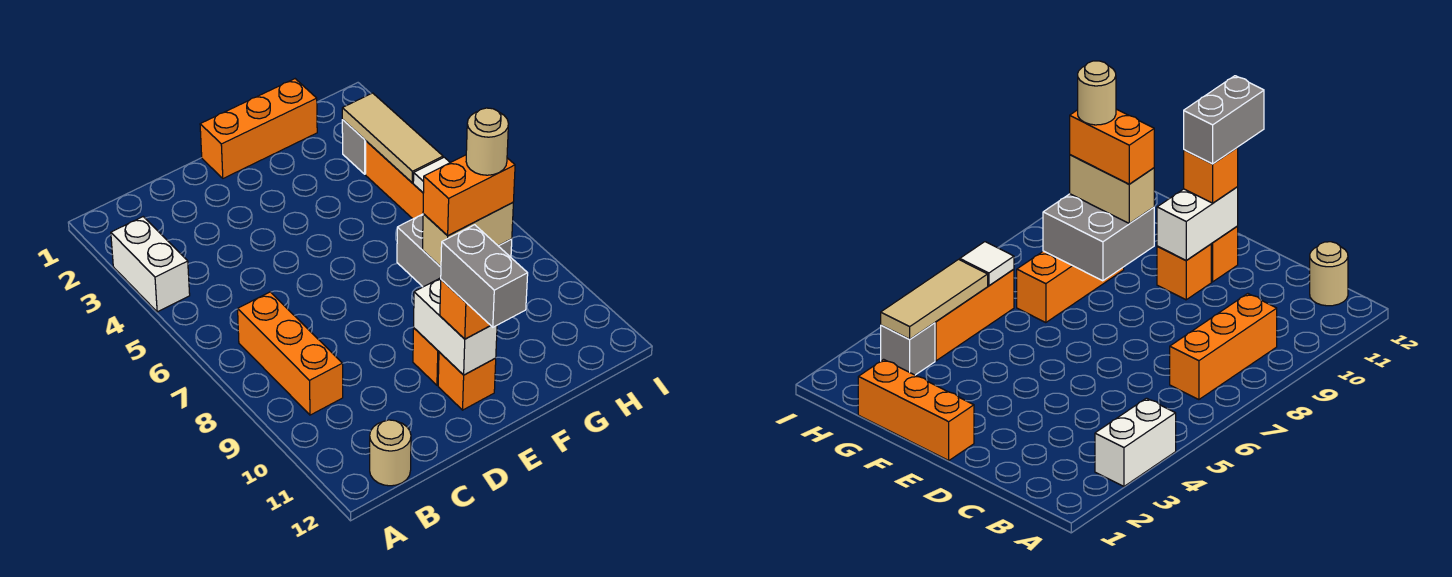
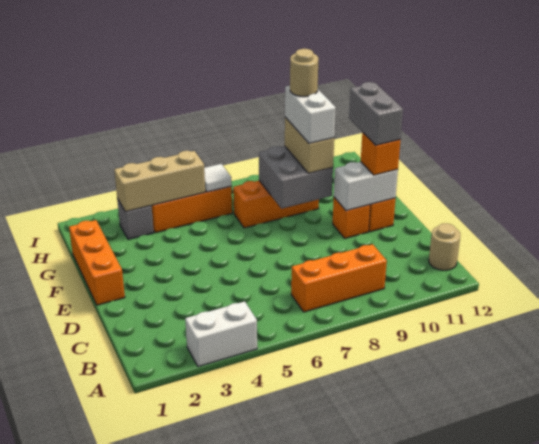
grey brick E11:E12 level 4 -> grey brick E11:F11 level 4
orange brick F9:G9 level 4 -> white brick F9:G9 level 4
tan tile H3:H5 level 2 -> tan brick H3:H5 level 2

